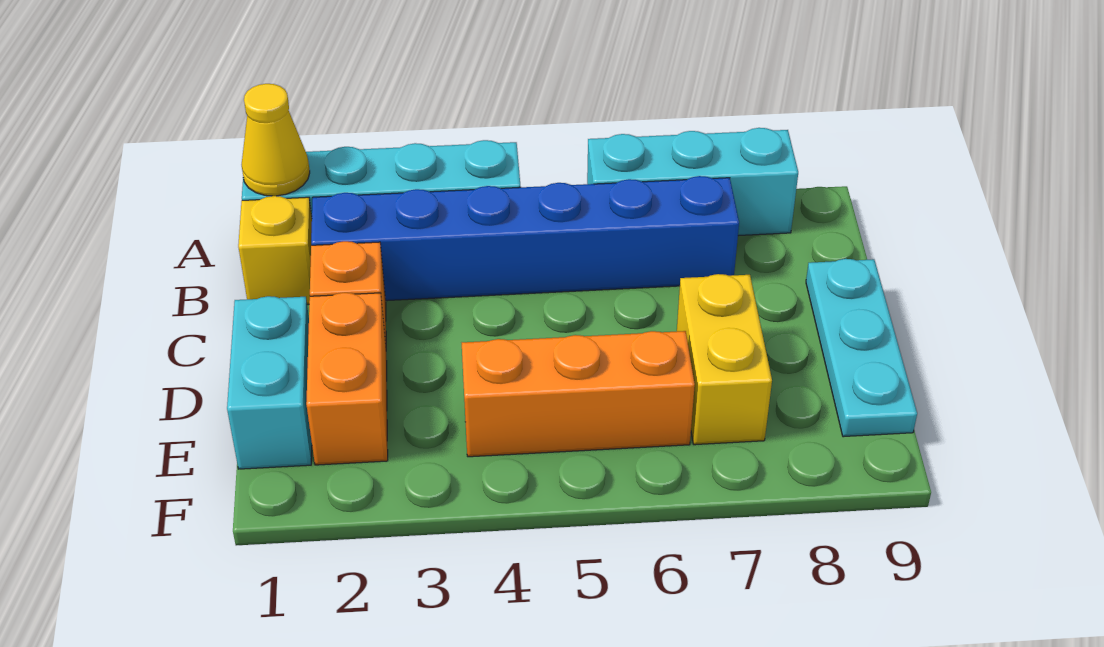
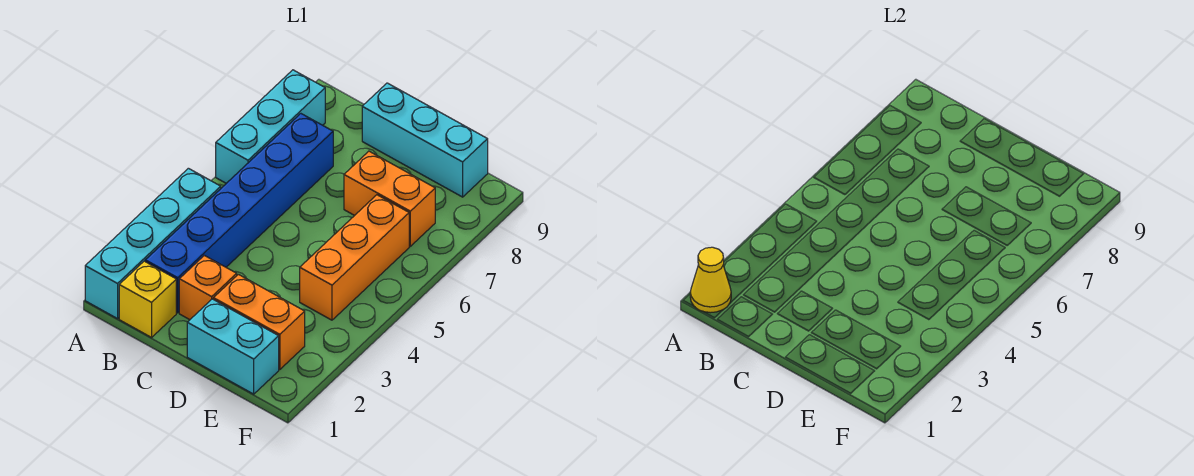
cyan plate C9:E9 level 1 -> cyan brick C9:E9 level 1
yellow brick D7:E7 level 1 -> orange brick D7:E7 level 1

